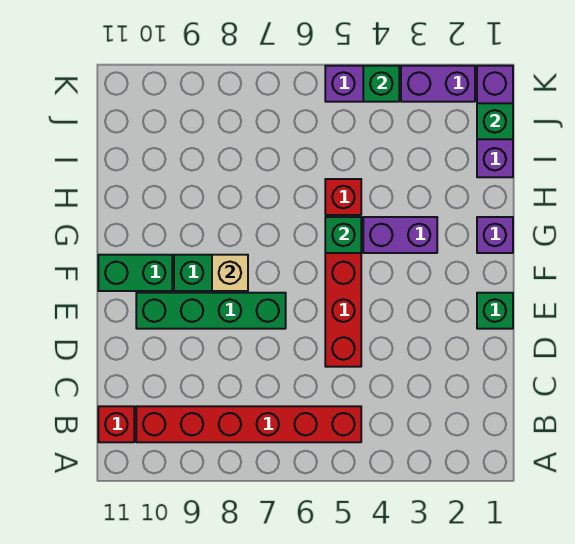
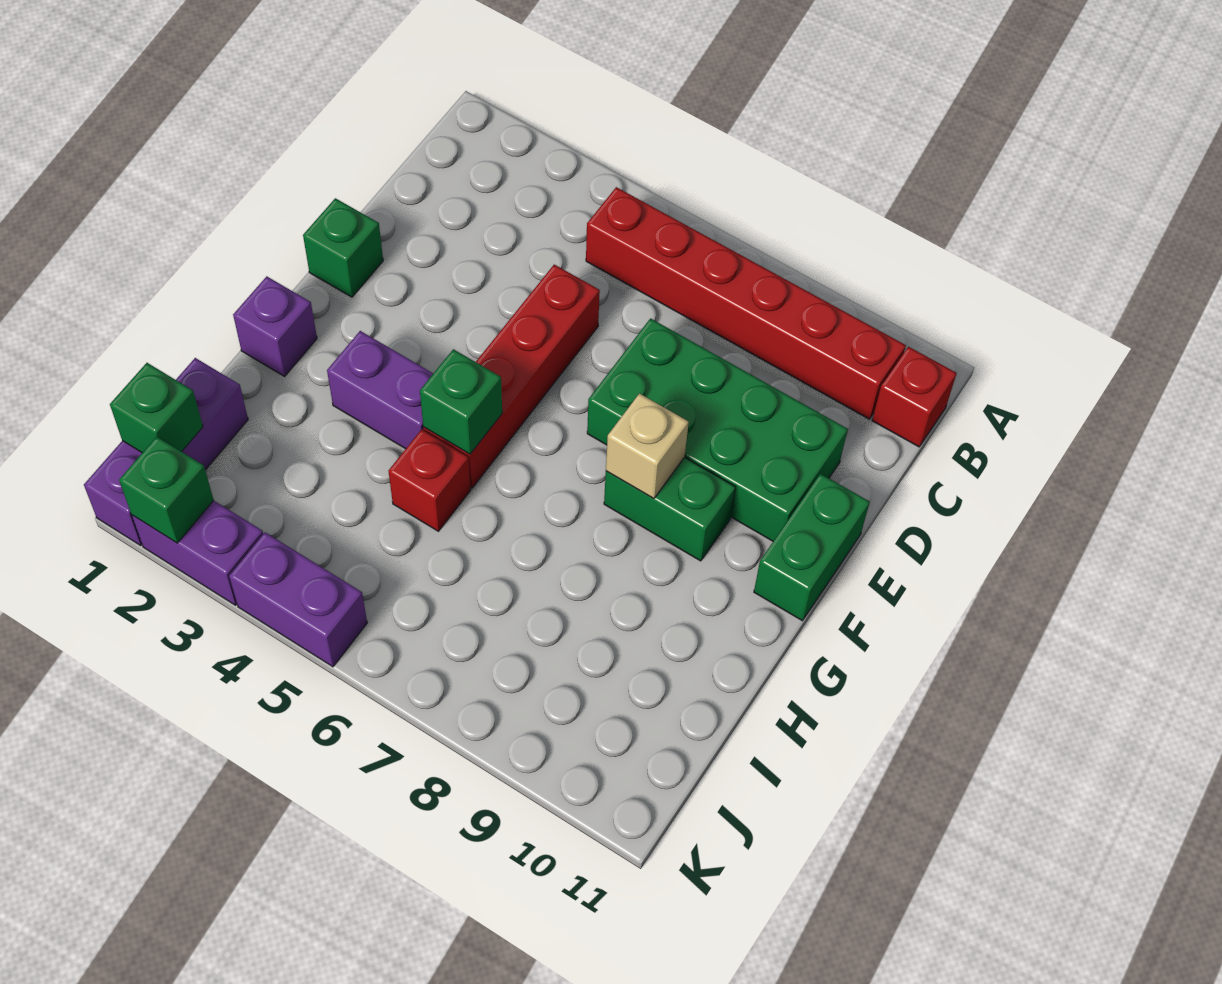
green brick E7:E10 level 1 -> green brick D7:E10 level 1
green brick F10:F11 level 1 -> green brick E11:F11 level 1
green brick K4 level 2 -> green brick K2 level 2

